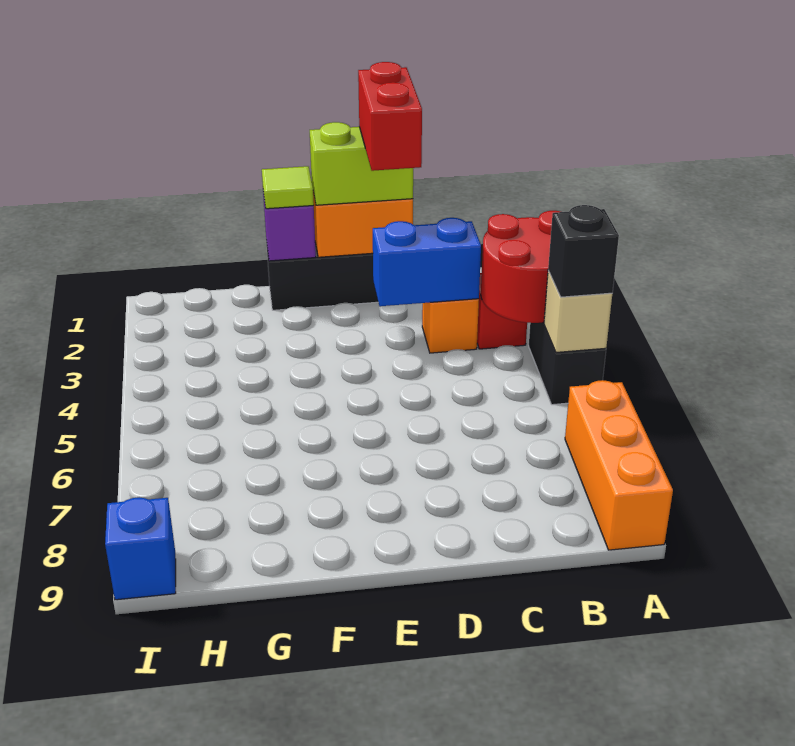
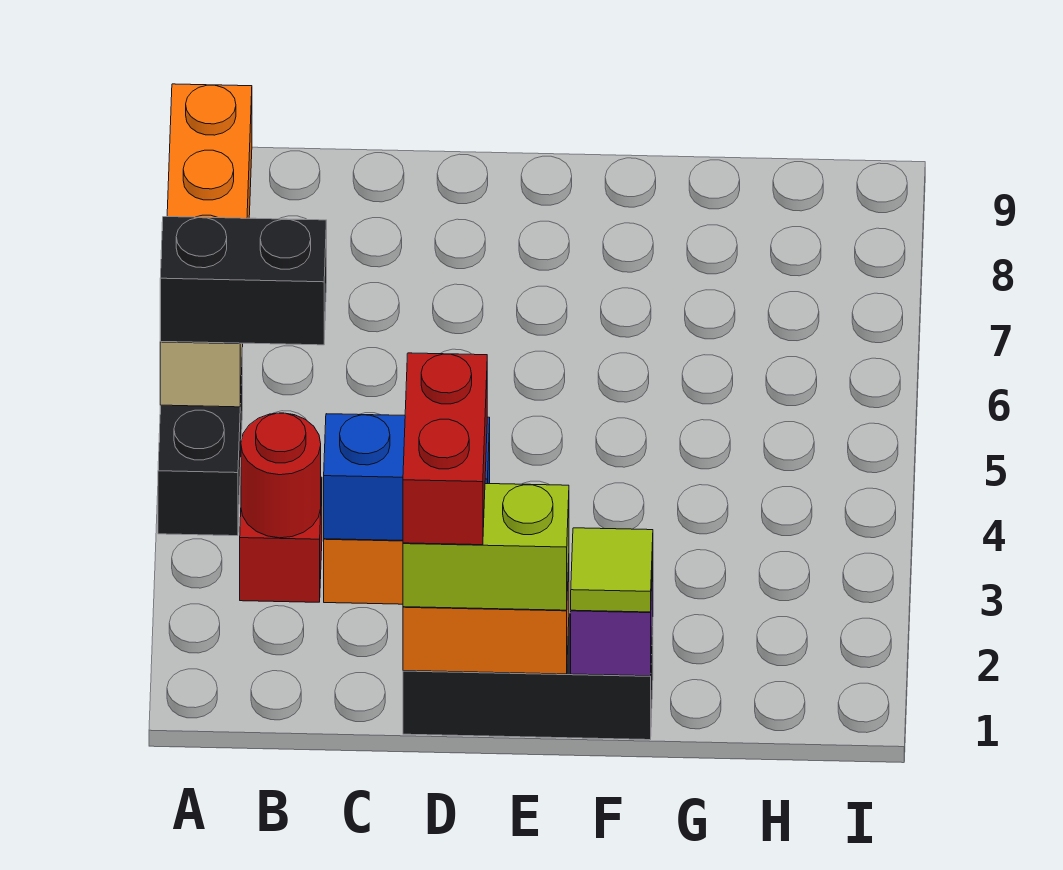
red round brick A3:B4 level 2 -> red round brick B3 level 2
black brick A5 level 3 -> black brick A5:B5 level 3
blue brick I9 level 1 -> none

